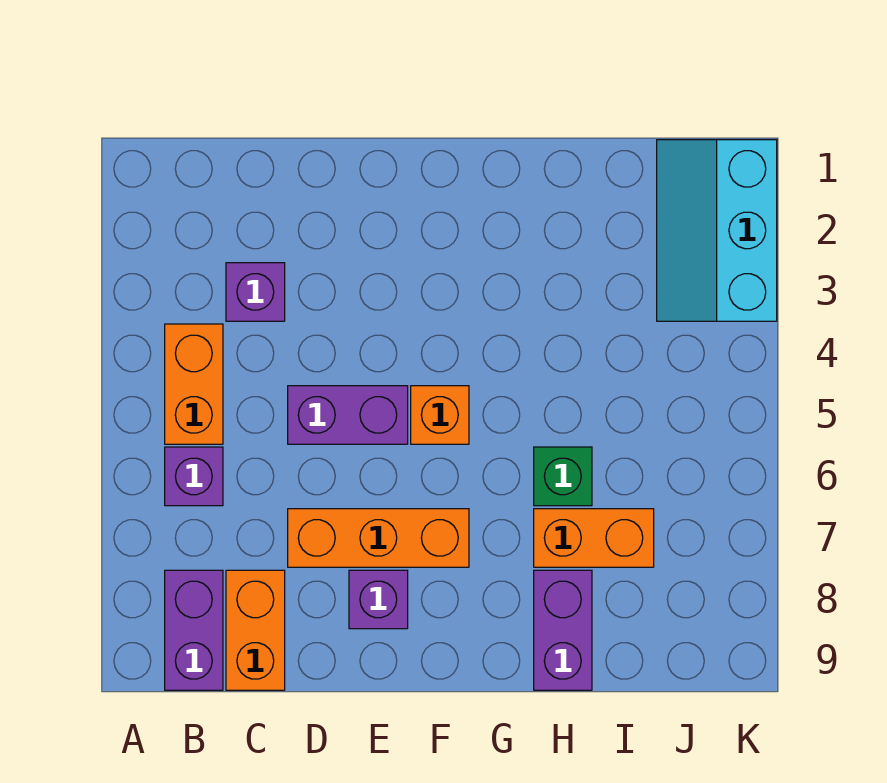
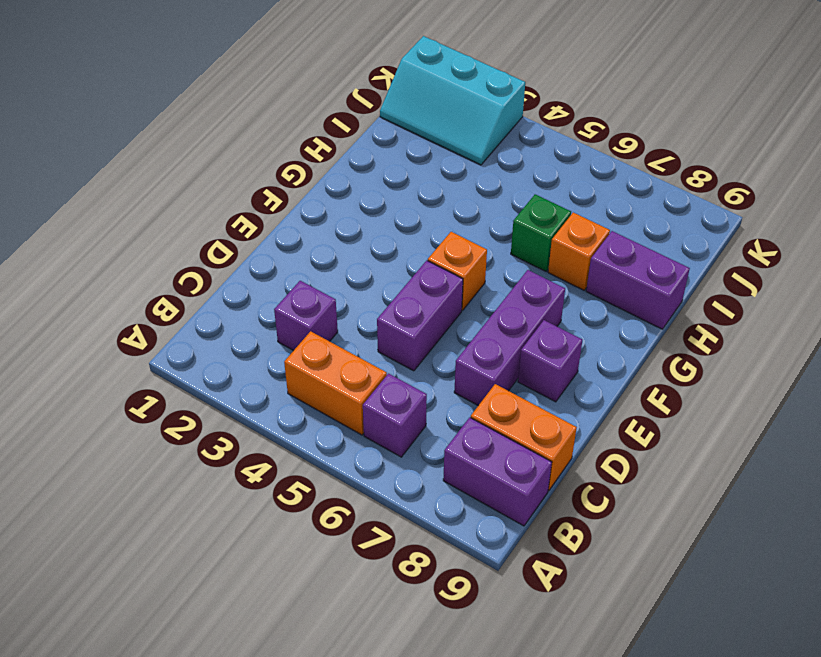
orange brick D7:F7 level 1 -> purple brick D7:F7 level 1
orange brick H7:I7 level 1 -> orange brick H7 level 1

